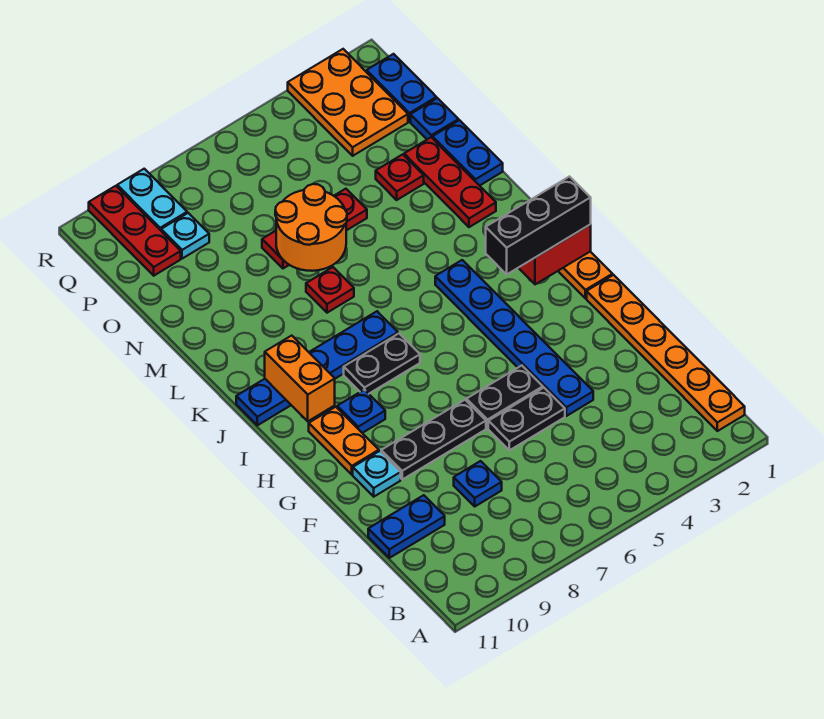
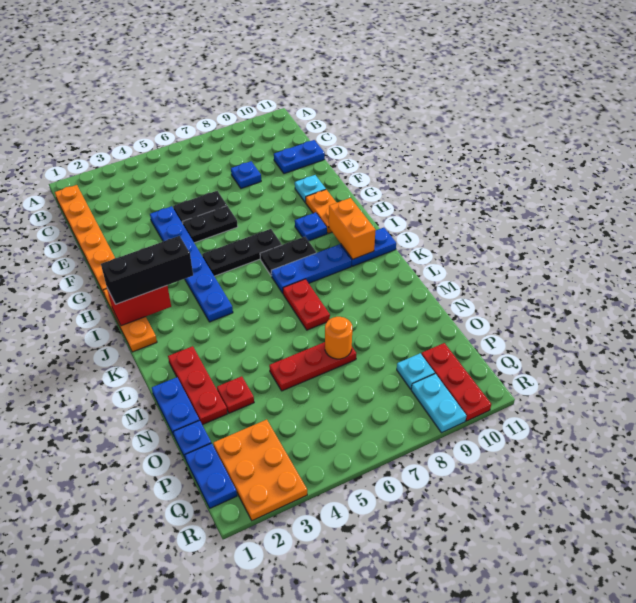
black plate F7:F9 level 1 -> black plate H5:H7 level 1
red plate L7 level 1 -> red plate K7:L7 level 1
orange round brick M6:N7 level 2 -> orange round brick N7 level 2

